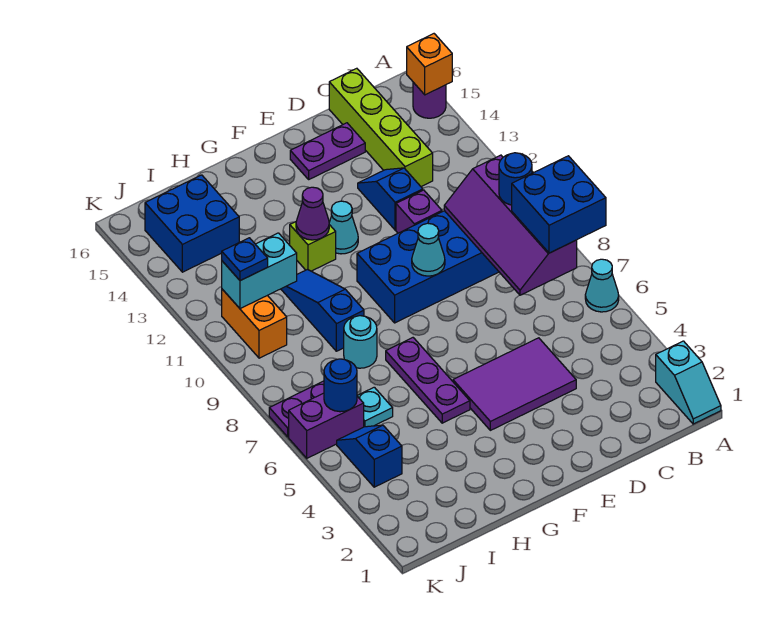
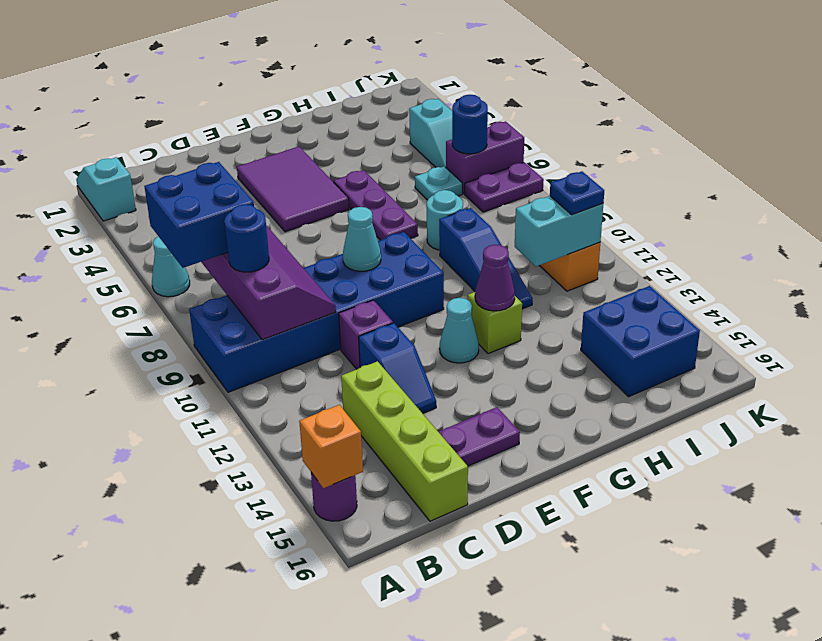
purple tile D4:F5 level 1 -> purple tile E3:F5 level 1
blue slope J4:J5 level 1 top 4 -> cyan slope J4:J5 level 1 top 4

